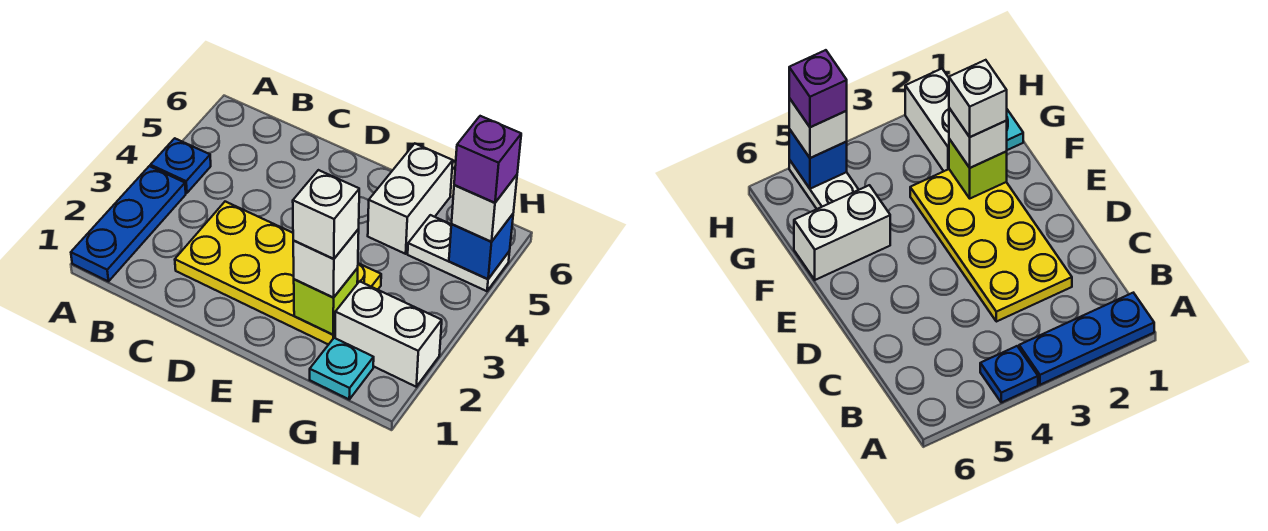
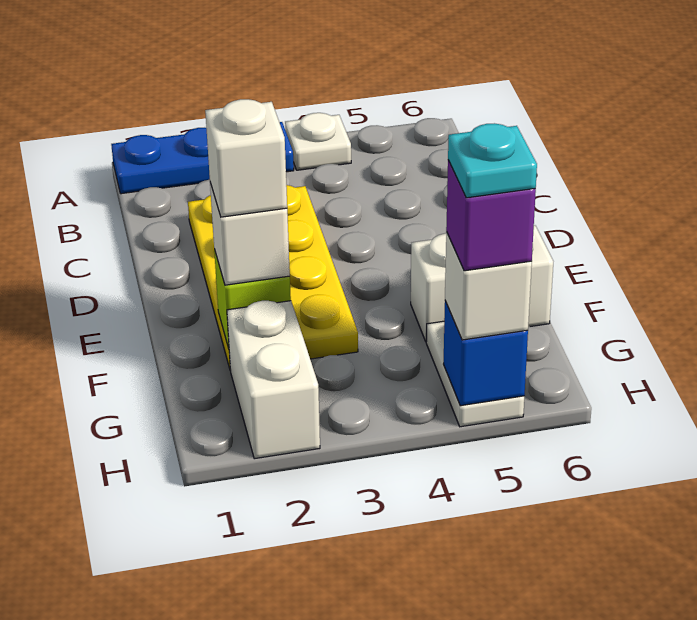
blue plate A4 level 1 -> white plate A4 level 1
cyan plate G1 level 1 -> cyan plate H5 level 5

